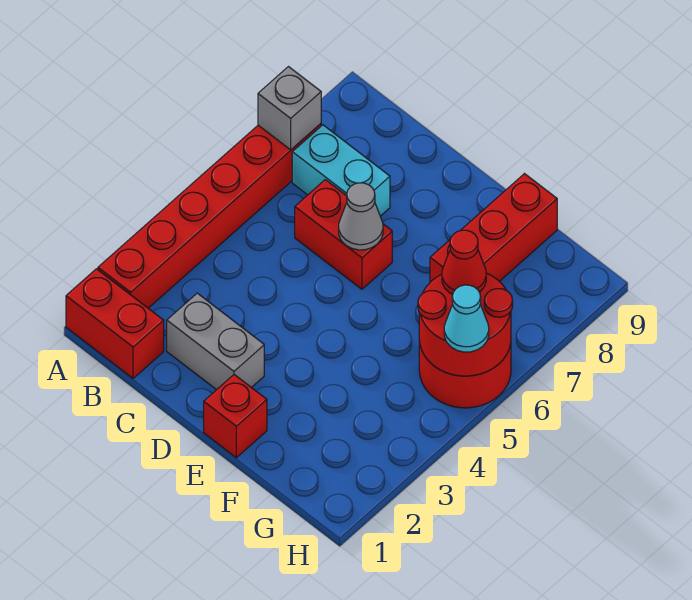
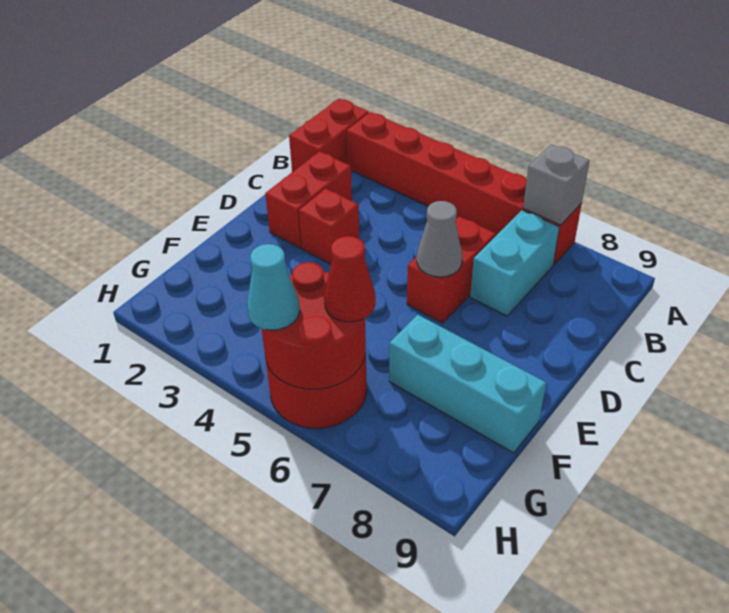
grey brick C2:D2 level 1 -> red brick C2:D2 level 1
red brick E1 level 1 -> red brick D3 level 1
red brick F7:F9 level 1 -> cyan brick F7:F9 level 1

